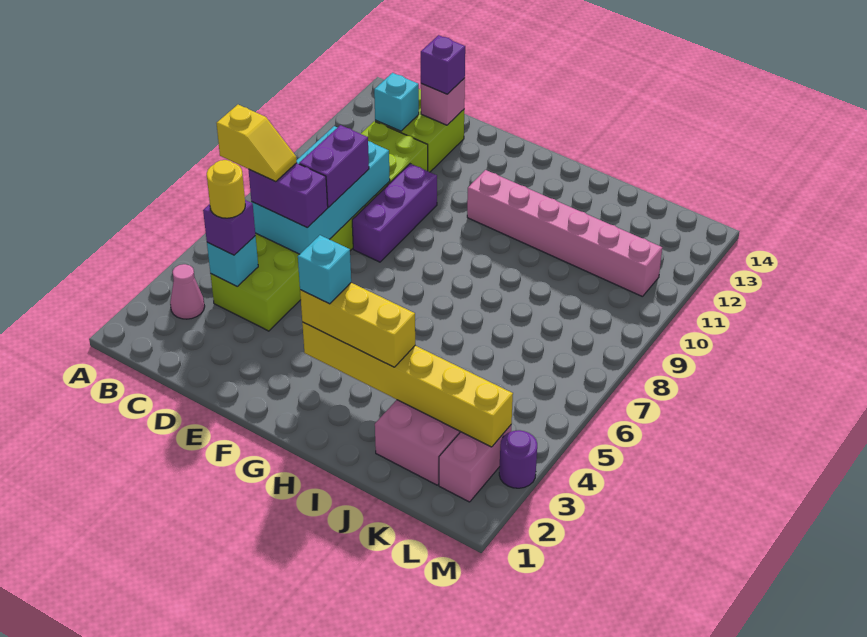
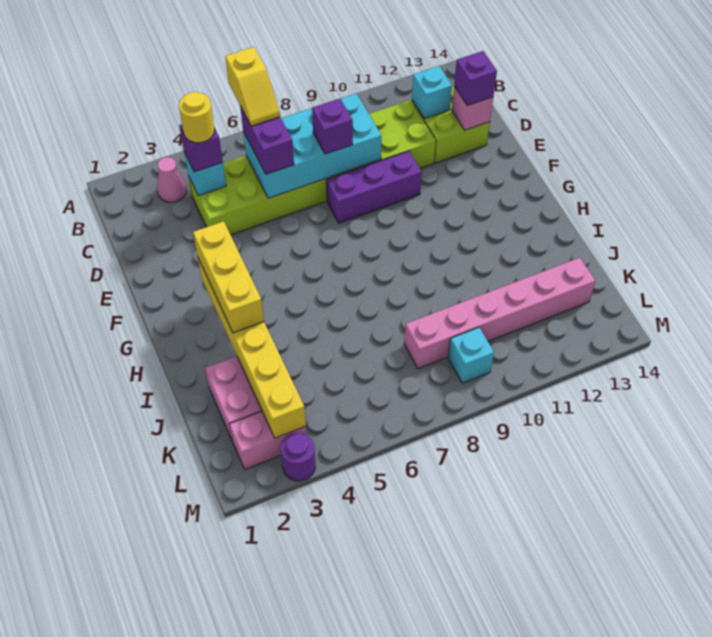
purple brick D7:D8 level 3 -> purple brick D8 level 3
cyan brick G3 level 4 -> cyan brick L9 level 1
pink brick G11:L11 level 1 -> pink brick K8:K13 level 1

